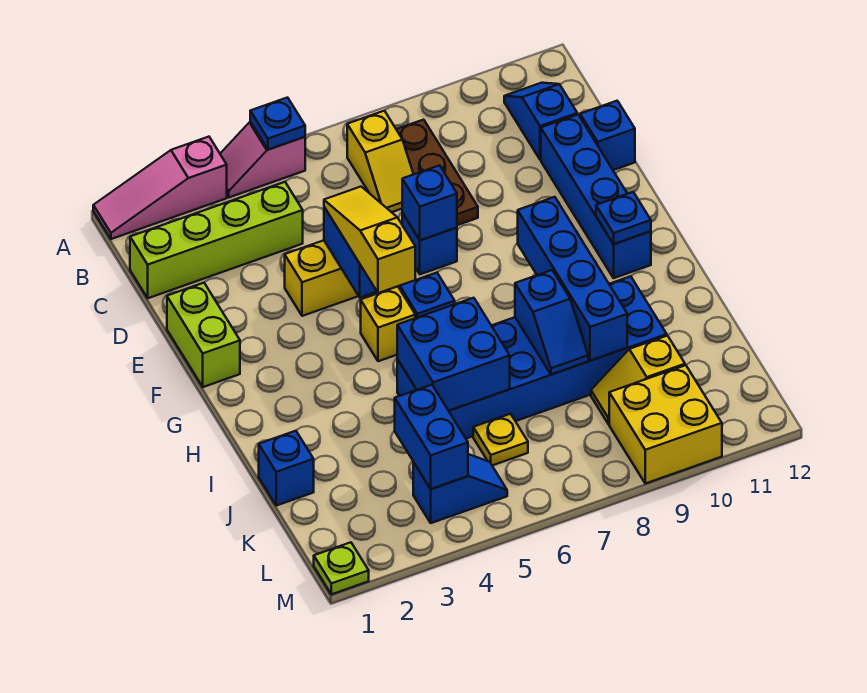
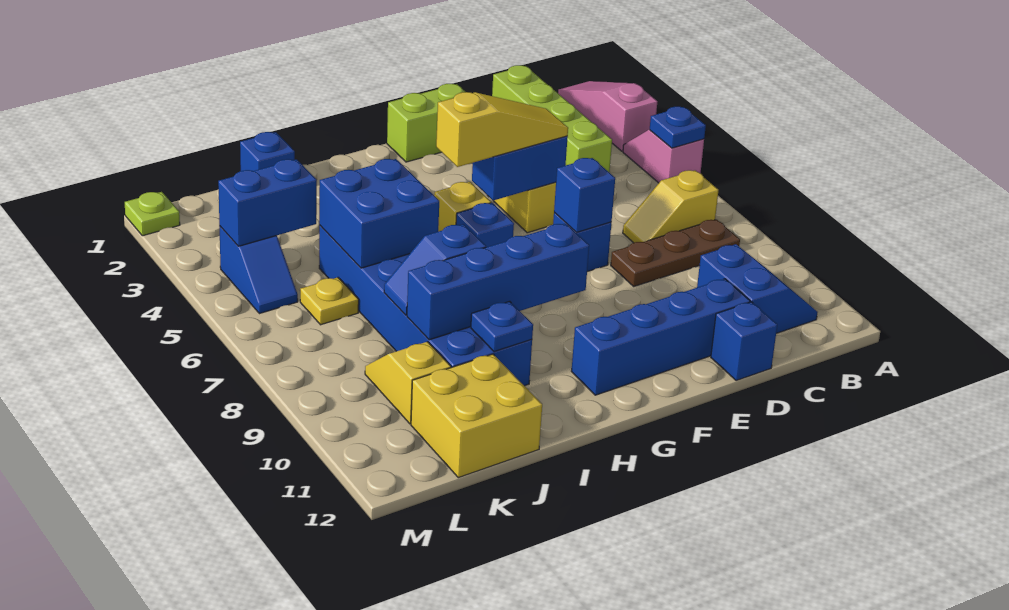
blue slope B11:C11 level 1 top C -> blue slope B10:C11 level 1 top C
blue plate G11 level 2 -> blue plate I10 level 2
yellow brick L9:M10 level 1 -> yellow brick J11:K12 level 1

